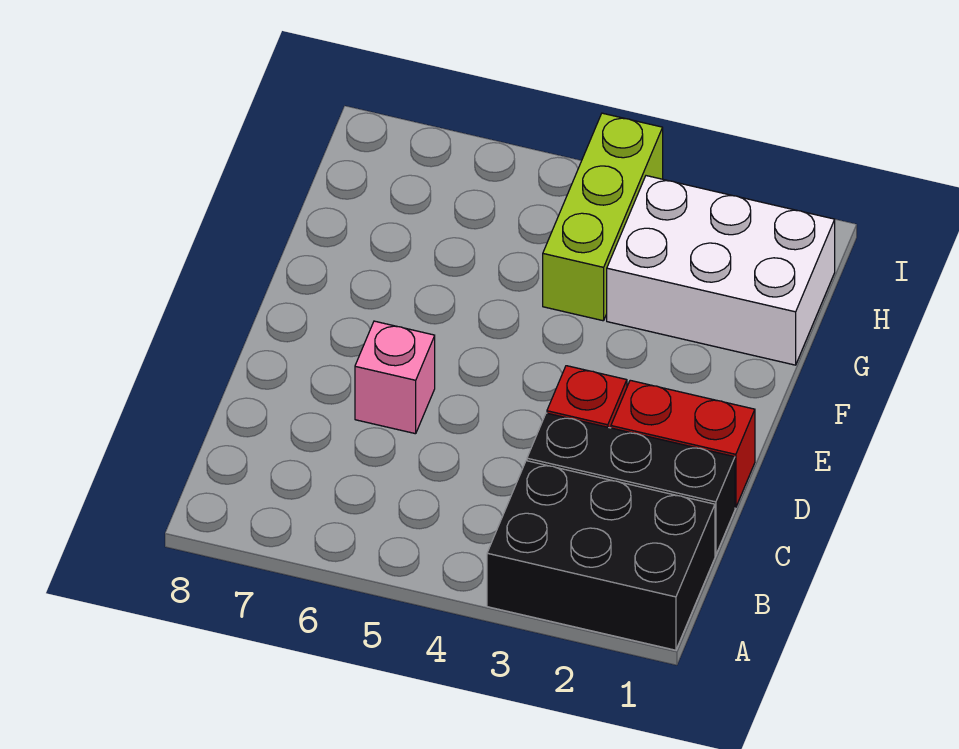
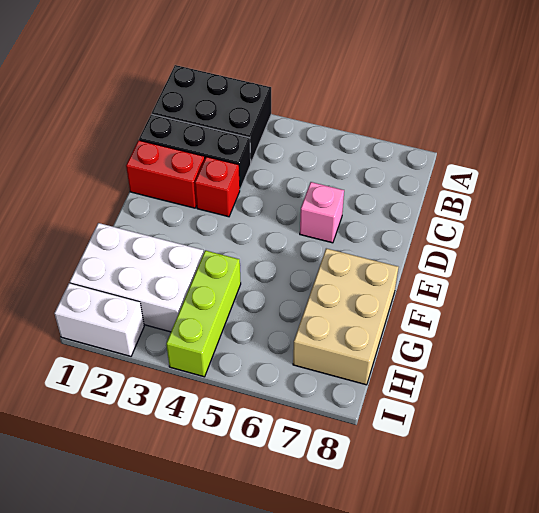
none -> tan brick F7:H8 level 1
none -> white brick I1:I2 level 1

